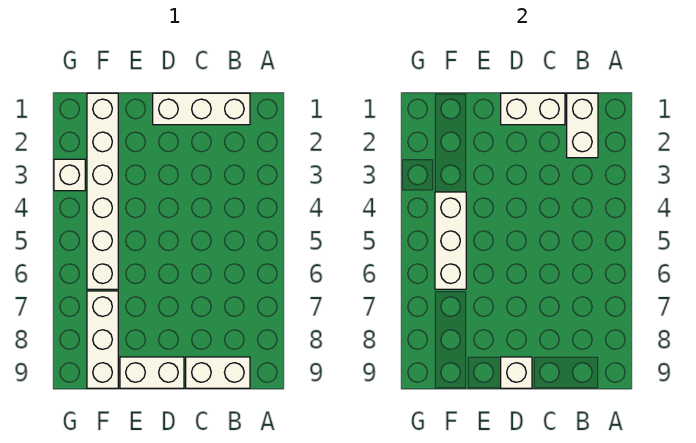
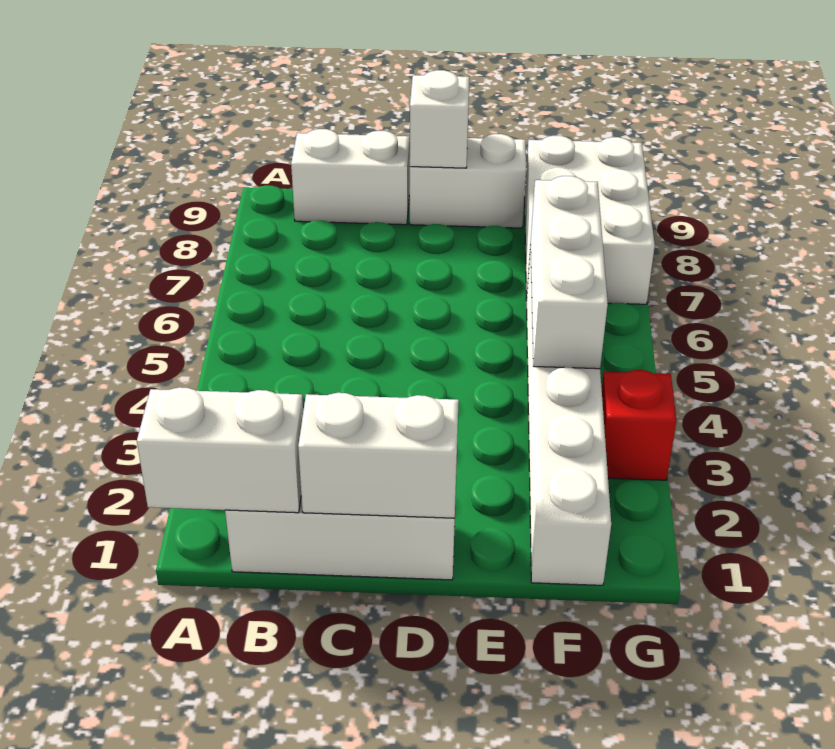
white brick B1:B2 level 2 -> white brick A1:B1 level 2
white brick F7:F9 level 1 -> white brick F7:G9 level 1
white brick G3 level 1 -> red brick G3 level 1

